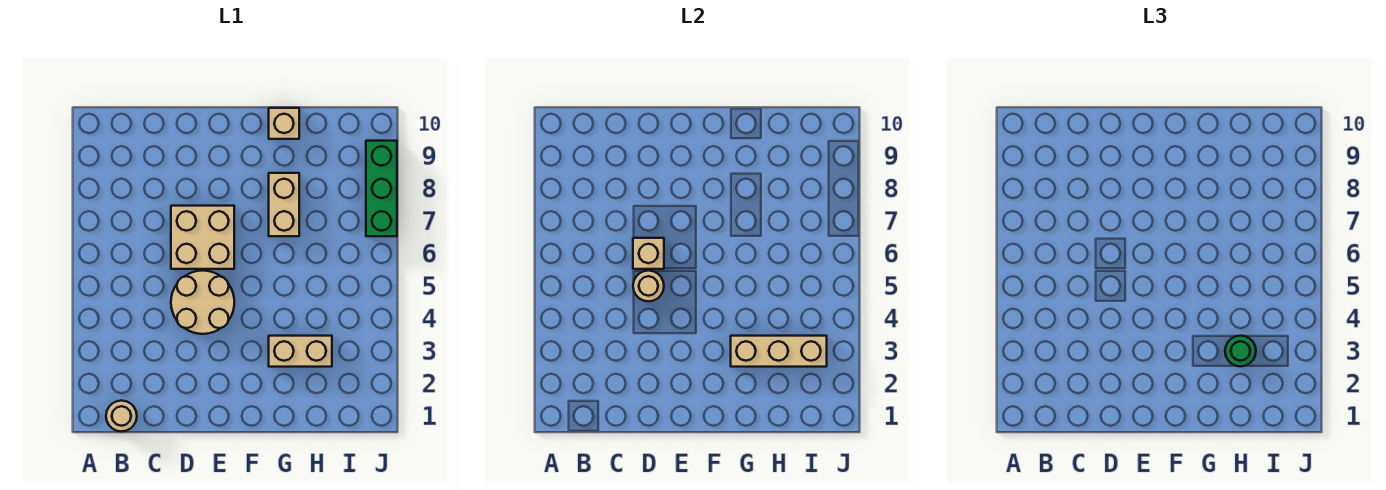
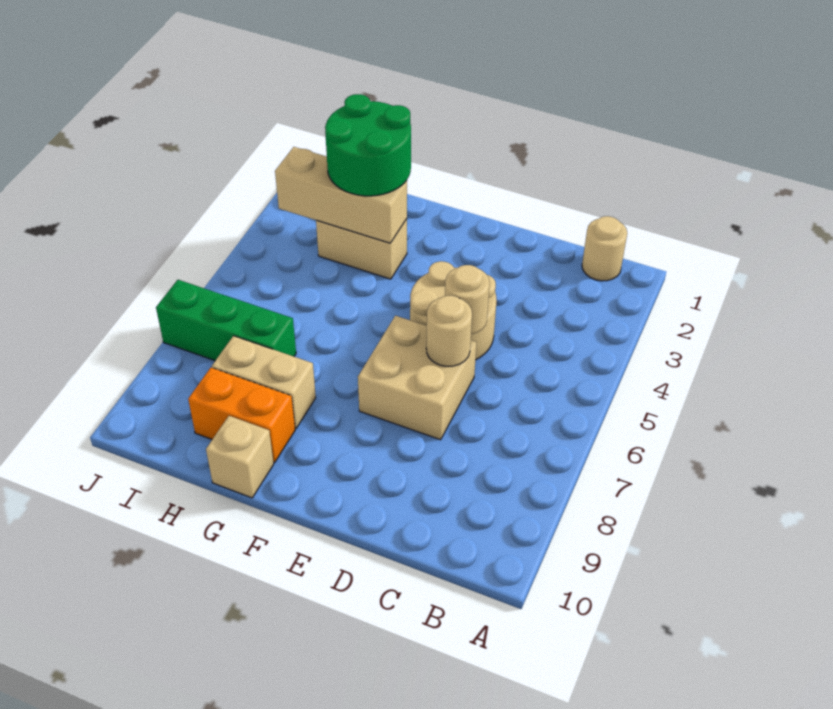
tan brick D6 level 2 -> tan round brick D6 level 2
tan brick G7:G8 level 1 -> tan brick G8:H8 level 1
none -> orange brick G9:H9 level 1
green round brick H3 level 3 -> green round brick G2:H3 level 3
green brick J7:J9 level 1 -> green brick H7:J7 level 1

